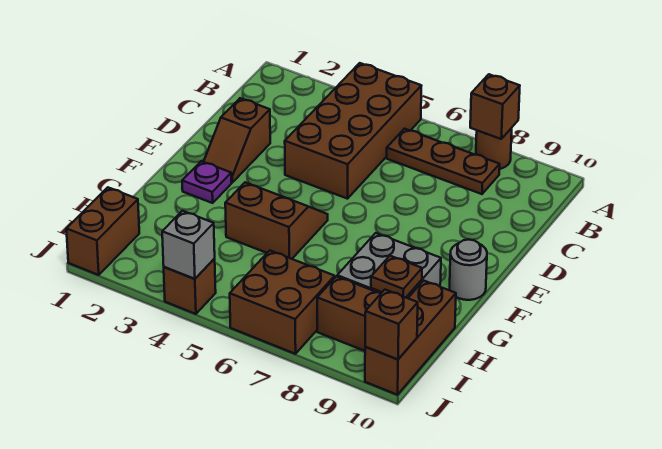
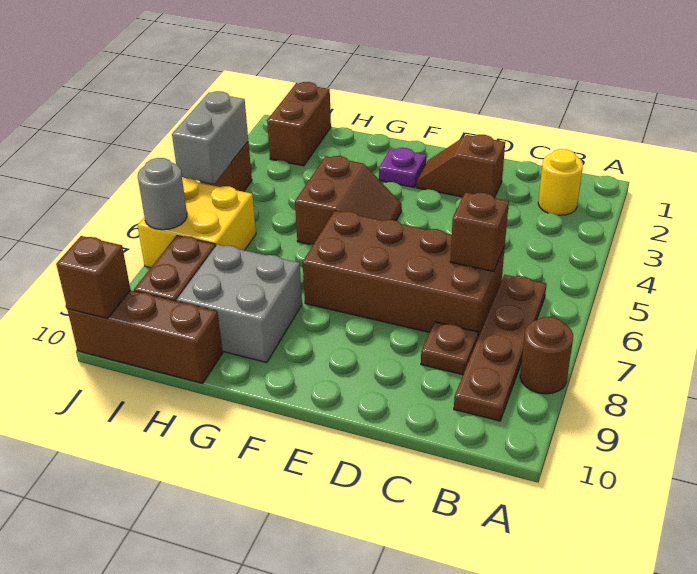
brown brick A4:D5 level 1 -> brown brick C6:F7 level 1
brown brick A8 level 2 -> brown brick C6 level 2
none -> yellow round brick B2 level 1
brown plate B6:B8 level 1 -> brown plate B6:B9 level 1
grey round brick F10 level 1 -> grey round brick J7 level 2
brown plate H9 level 2 -> brown plate C8 level 1
brown brick I1:J1 level 1 -> brown brick I1:I2 level 1
brown brick I6:J7 level 1 -> yellow brick I6:J7 level 1
grey brick J4 level 2 -> grey brick J4:J5 level 2

